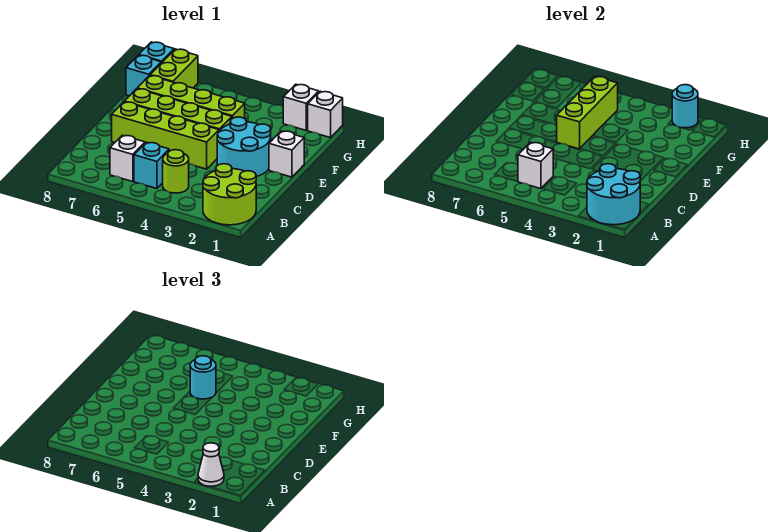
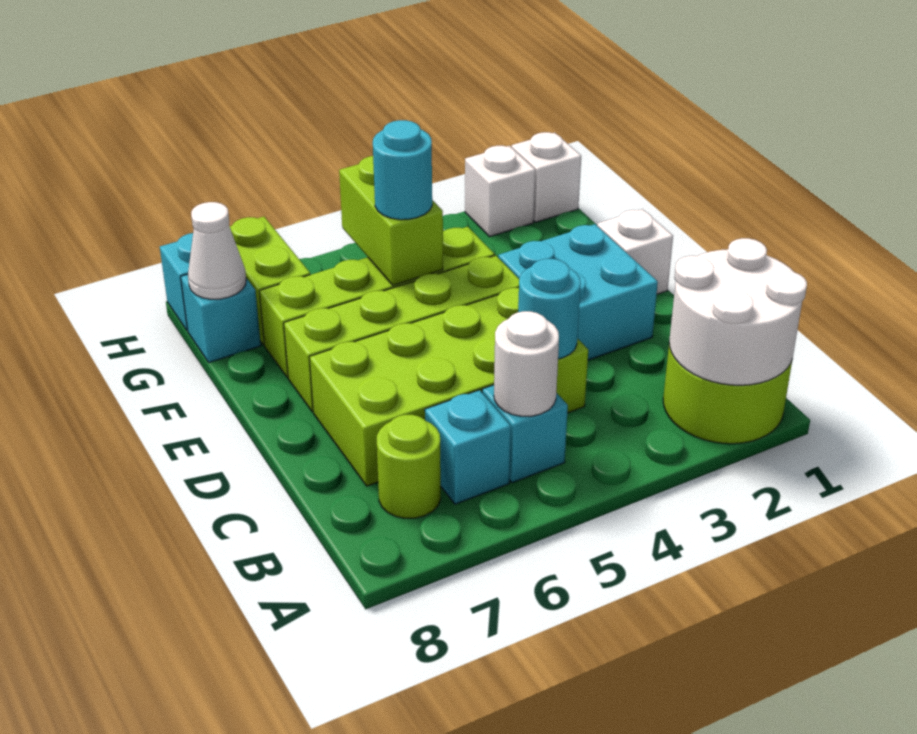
cyan round brick A1:B2 level 2 -> white round brick A1:B2 level 2
white cone A2 level 3 -> white cone G8 level 2
lime round brick B4 level 1 -> lime round brick B7 level 1
white brick B5 level 2 -> white round brick B5 level 2
white brick B6 level 1 -> cyan brick B6 level 1
cyan round brick D2:E3 level 1 -> cyan brick D2:E3 level 1
lime brick D4:D7 level 1 -> lime brick C4:D7 level 1
lime brick E5:G5 level 2 -> lime brick F5:G5 level 2
cyan round brick H2 level 2 -> cyan round brick C4 level 2

